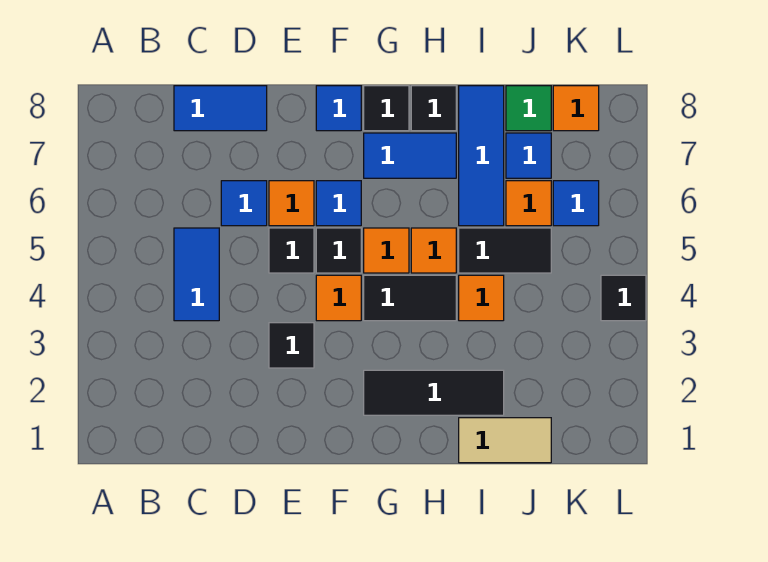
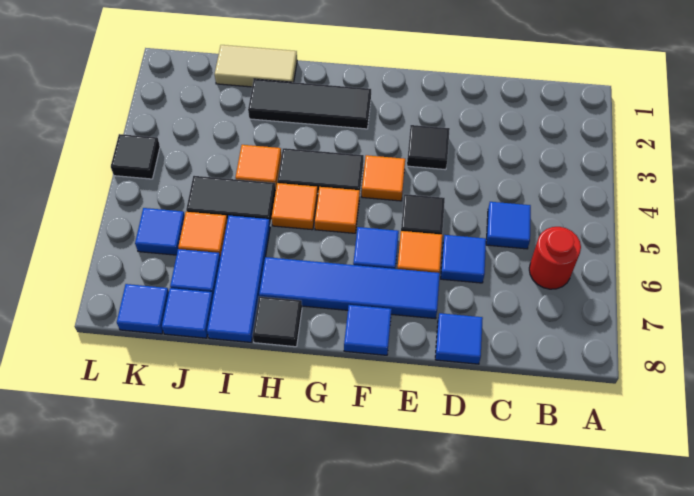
none -> red round brick B6 level 1
blue tile C4:C5 level 1 -> blue tile C5 level 1
blue tile C8:D8 level 1 -> blue tile D8 level 1
black tile F5 level 1 -> none
blue tile G7:H7 level 1 -> blue tile E7:H7 level 1
black tile G8 level 1 -> none
green tile J8 level 1 -> blue tile J8 level 1
orange tile K8 level 1 -> blue tile K8 level 1

